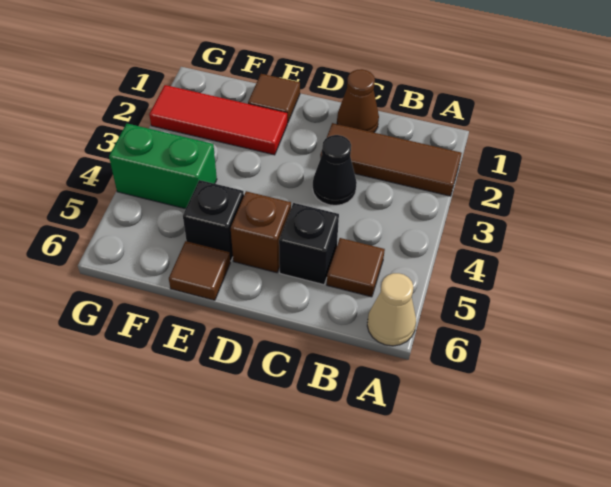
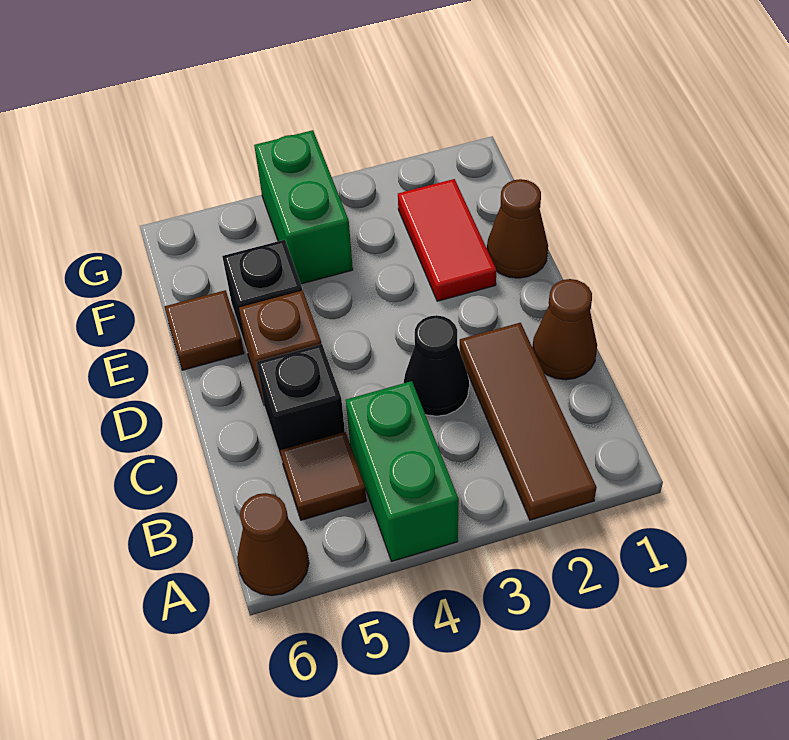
none -> green brick A4:B4 level 1
tan cone A6 level 1 -> brown cone A6 level 1
brown tile E1 level 1 -> brown cone E1 level 1
red tile E2:G2 level 1 -> red tile E2:F2 level 1

